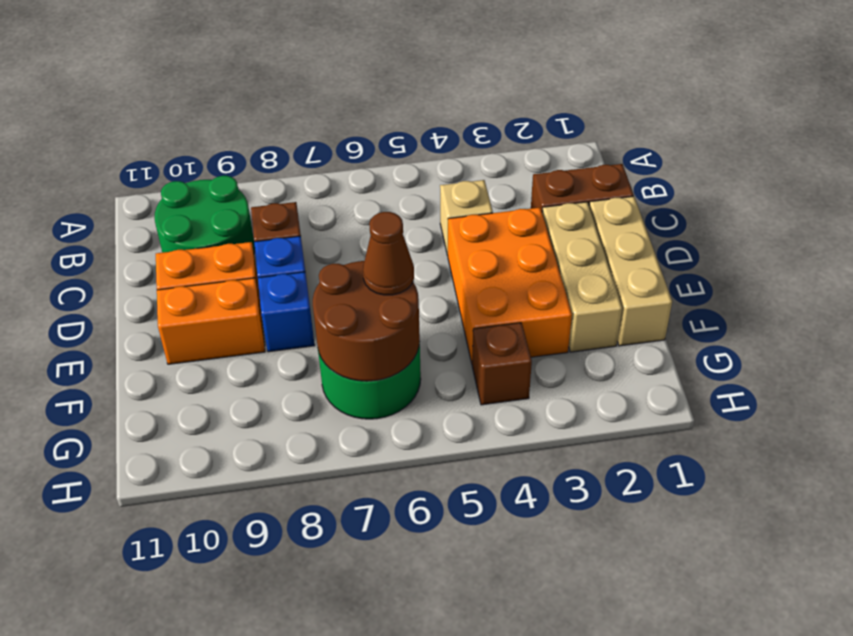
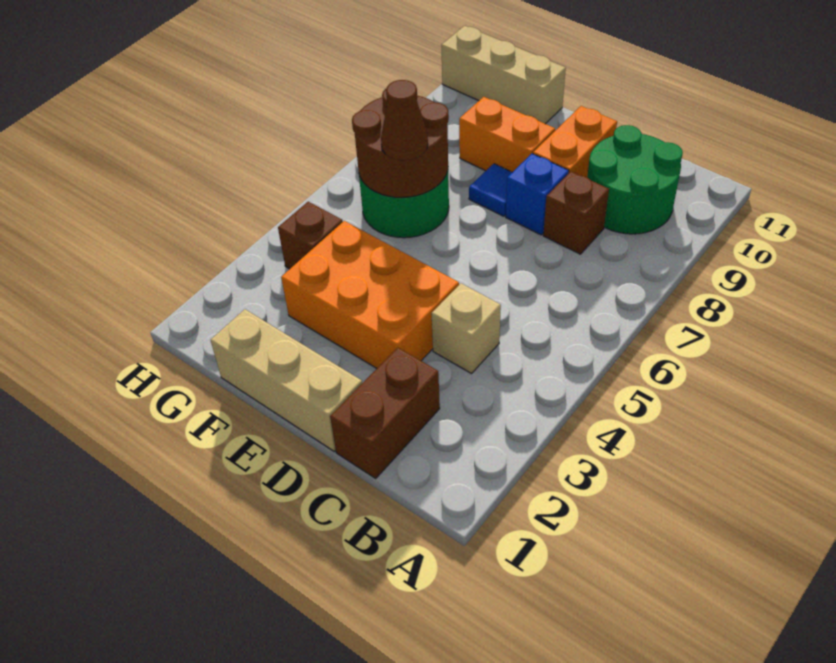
tan brick D2:F2 level 1 -> tan brick F11:H11 level 1
blue brick E8 level 1 -> blue tile E8 level 1
orange brick E9:E10 level 1 -> orange brick E9:F9 level 1

